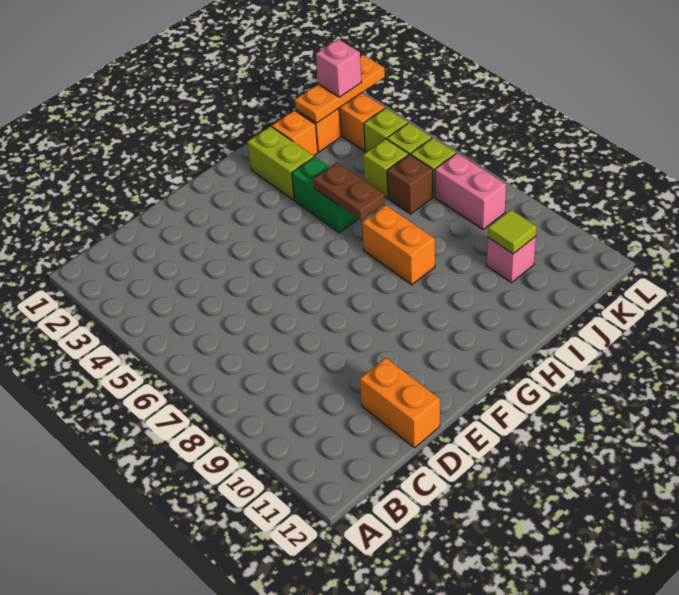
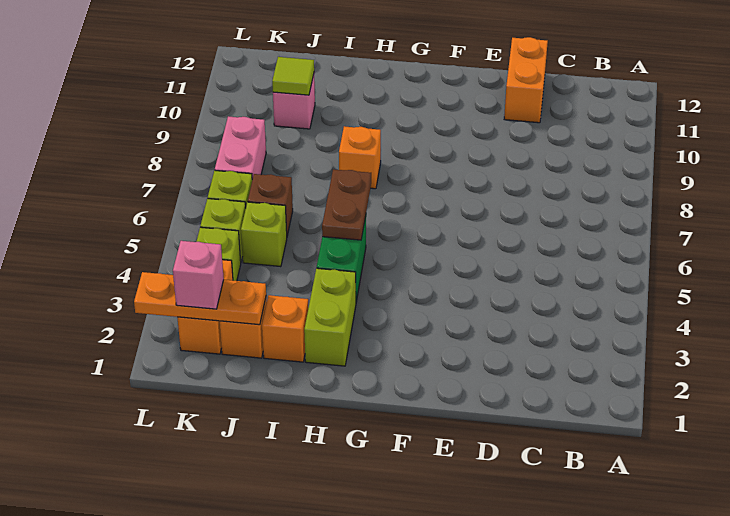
orange brick H7:H8 level 1 -> orange brick H8 level 1

